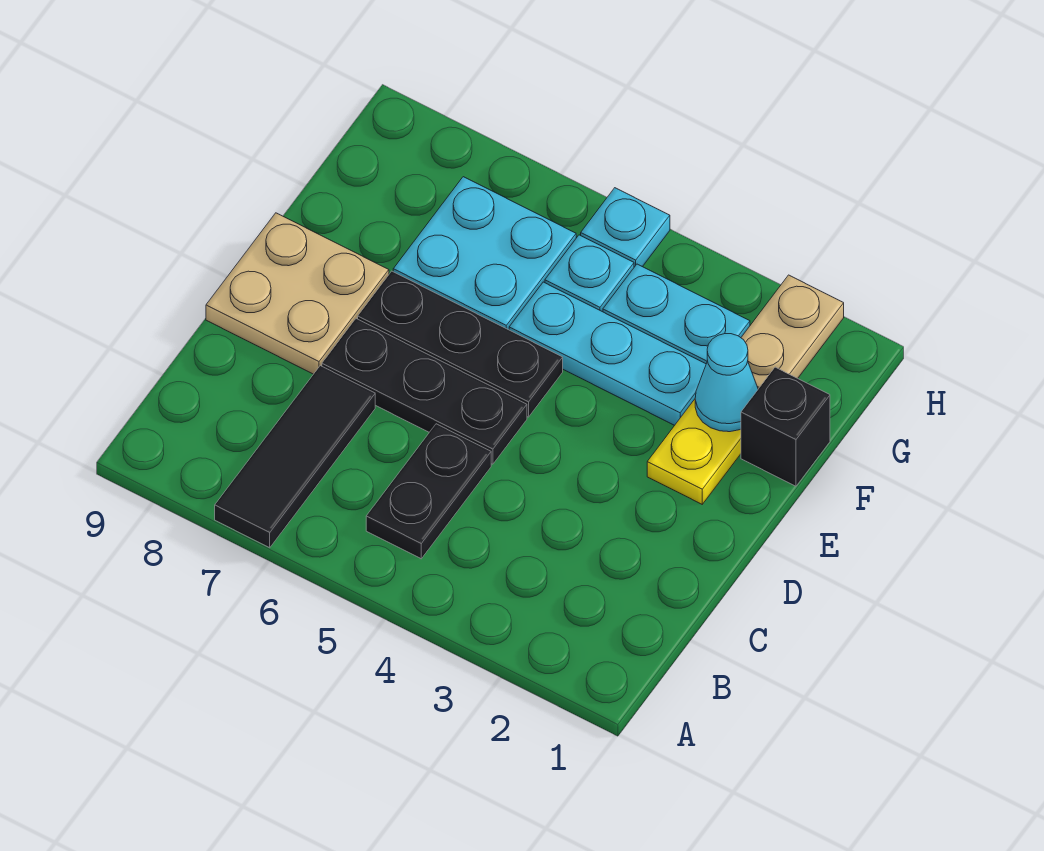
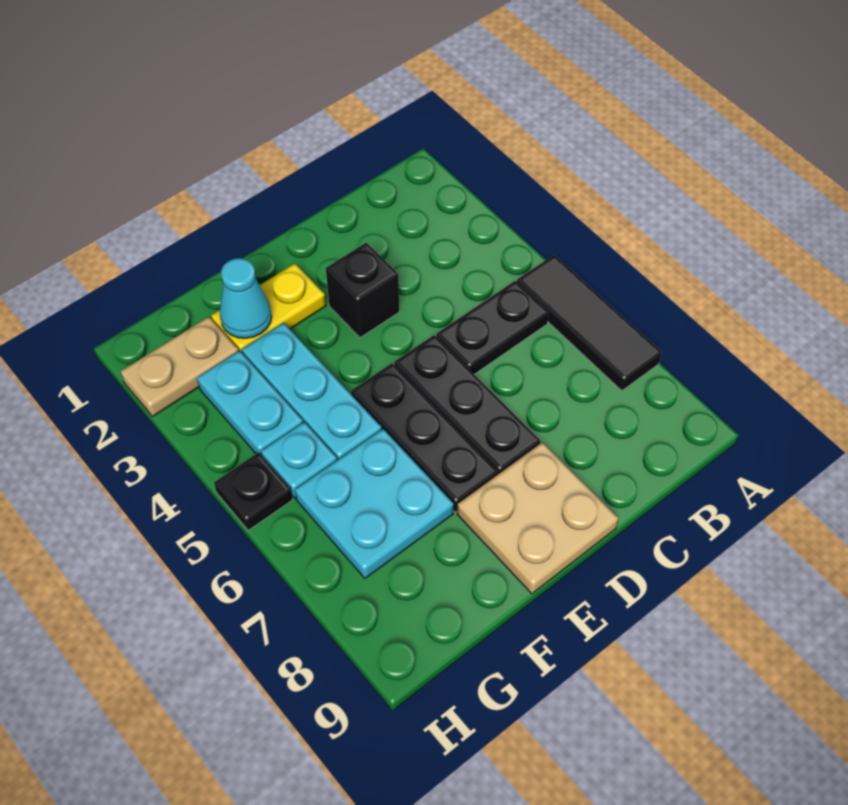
black tile A7:C7 level 1 -> black tile A5:A7 level 1
black brick F1 level 1 -> black brick D3 level 1
cyan plate H5 level 1 -> black plate H5 level 1

